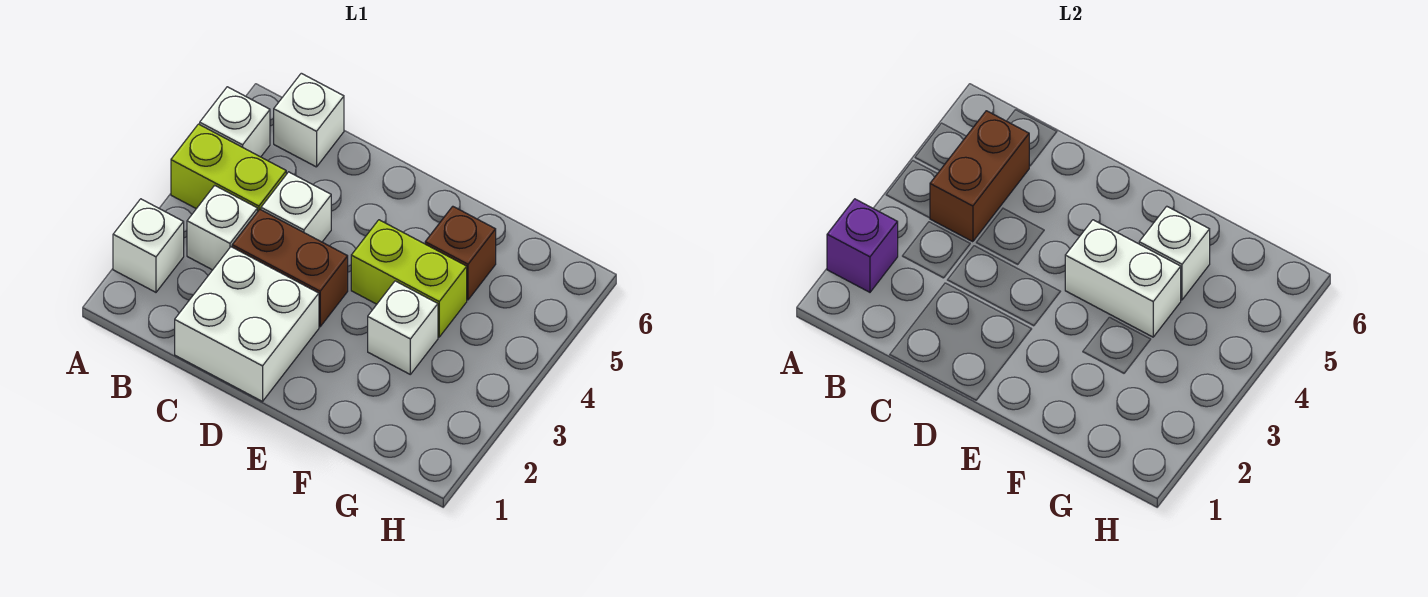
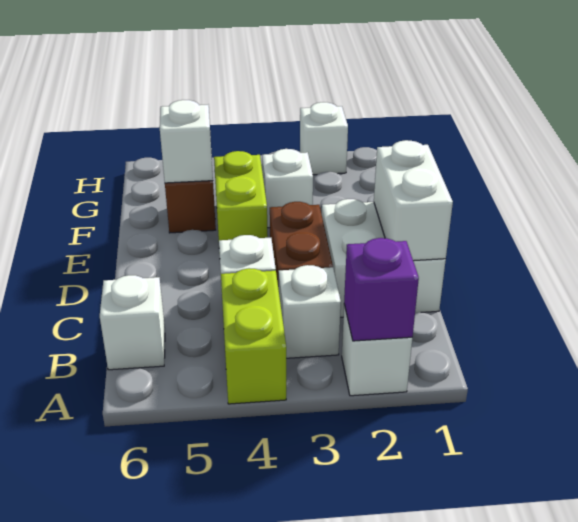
white brick A5 level 1 -> white brick H2 level 1
brown brick B4:B5 level 2 -> none
white brick E4:F4 level 2 -> white brick C1:D1 level 2

